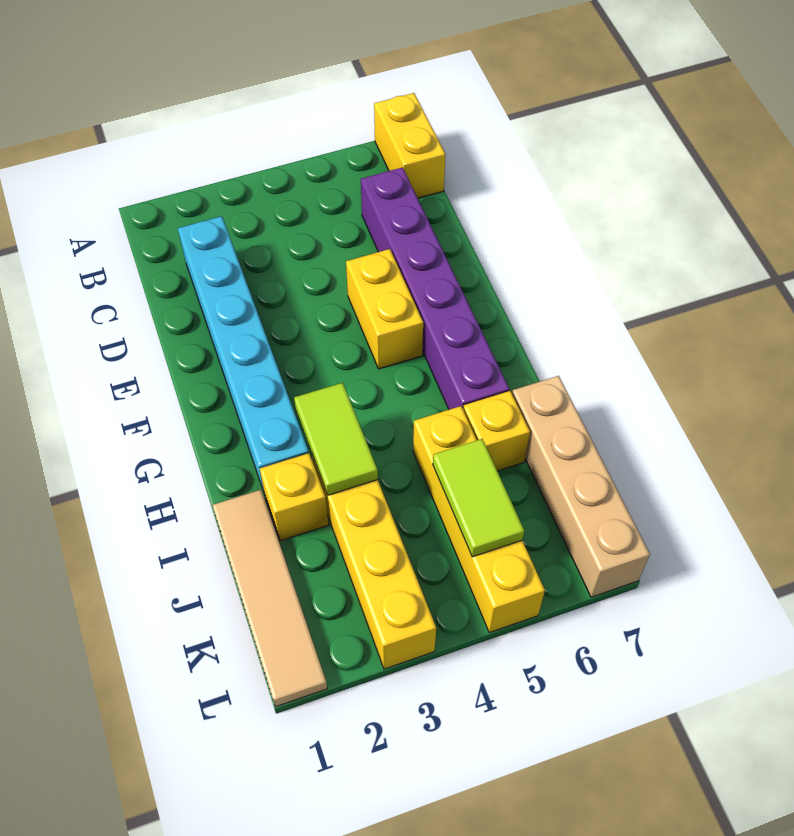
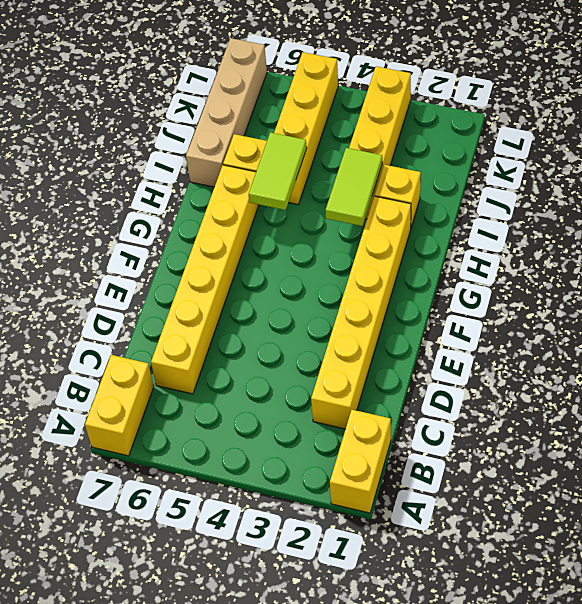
cyan brick C2:H2 level 1 -> yellow brick C2:H2 level 1
purple brick C6:H6 level 1 -> yellow brick C6:H6 level 1
yellow brick E5:F5 level 1 -> yellow brick A1:B1 level 1
tan tile I1:L1 level 1 -> none
lime tile J5:K5 level 2 -> lime tile H5:I5 level 2

